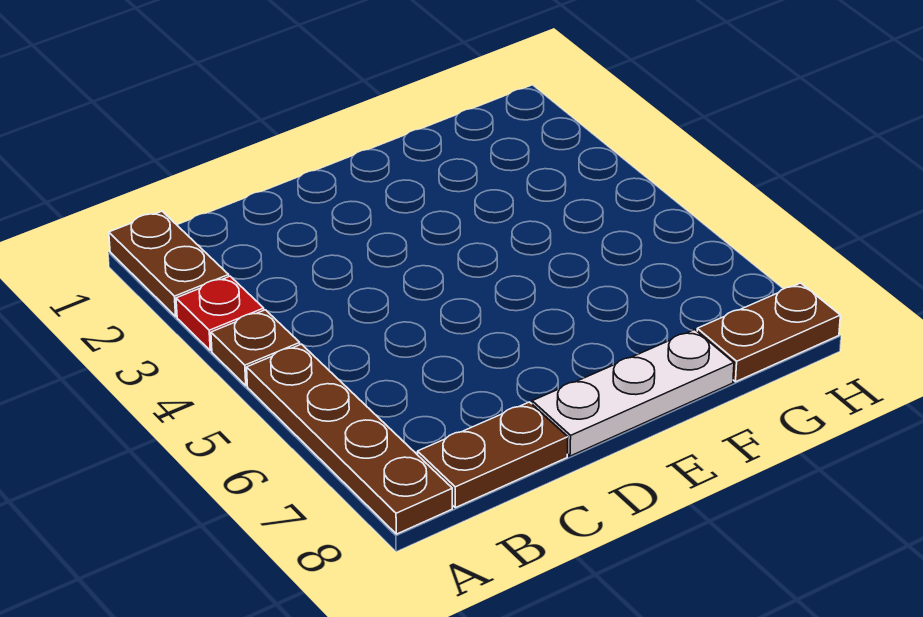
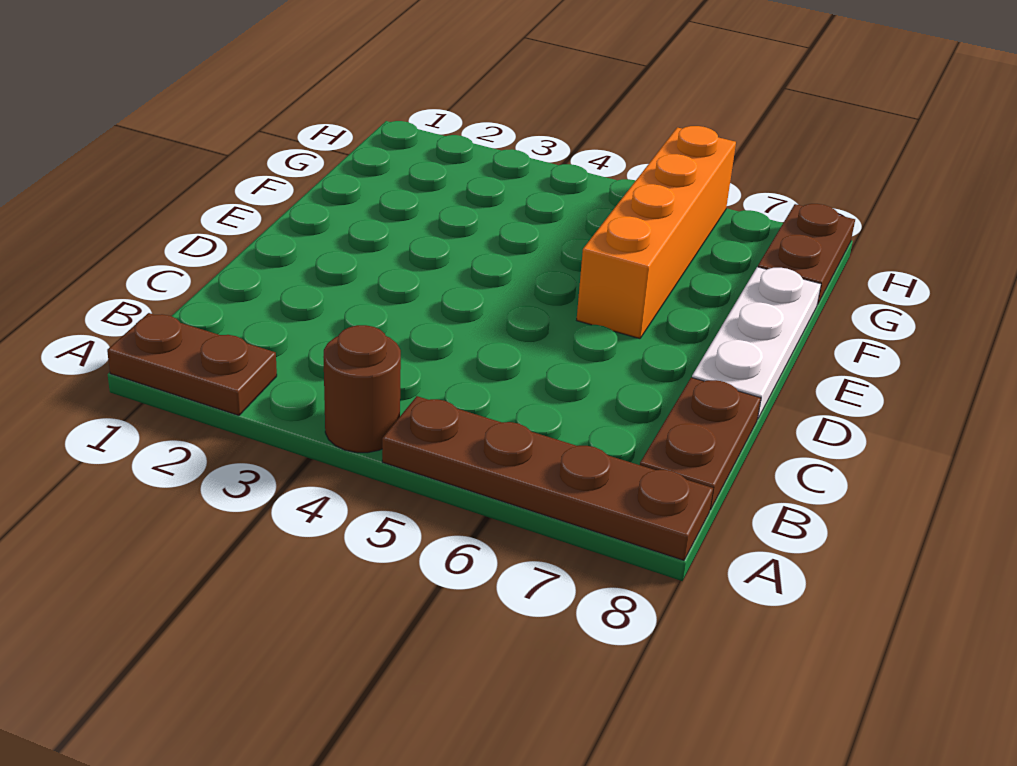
red plate A3 level 1 -> none
brown plate A4 level 1 -> brown round brick A4 level 1
none -> orange brick E6:H6 level 1

